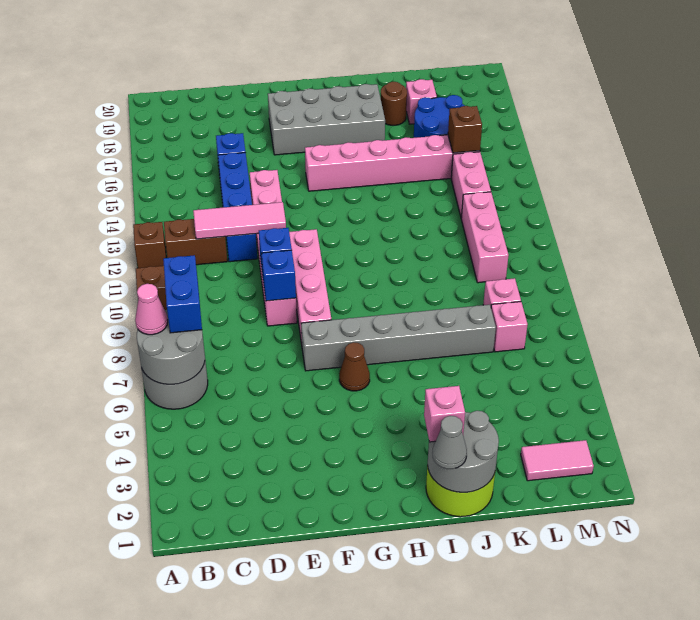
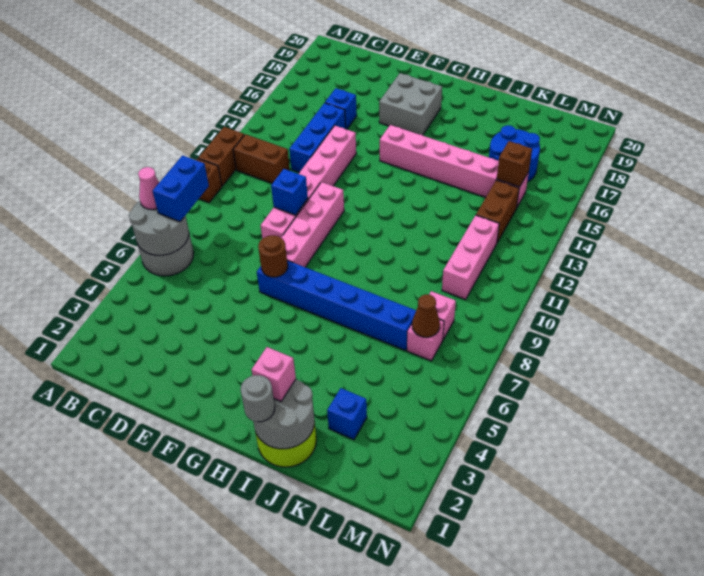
brown brick A12 level 1 -> brown brick A11:A12 level 1
pink tile C12:E12 level 2 -> none
blue brick D12:D15 level 1 -> blue brick D13:D15 level 1
blue brick E9 level 2 -> blue brick K3 level 1
grey brick F7:K7 level 1 -> blue brick F7:K7 level 1
grey brick F17:I18 level 1 -> grey brick F17:G18 level 1
brown cone G6 level 1 -> brown cone L7 level 2
grey cone I1 level 3 -> grey round brick I1 level 3
brown round brick J18 level 1 -> brown round brick F7 level 2
pink brick K18 level 1 -> none
pink tile L2:M2 level 1 -> none
pink brick L13:L14 level 1 -> brown brick L13:L14 level 1

